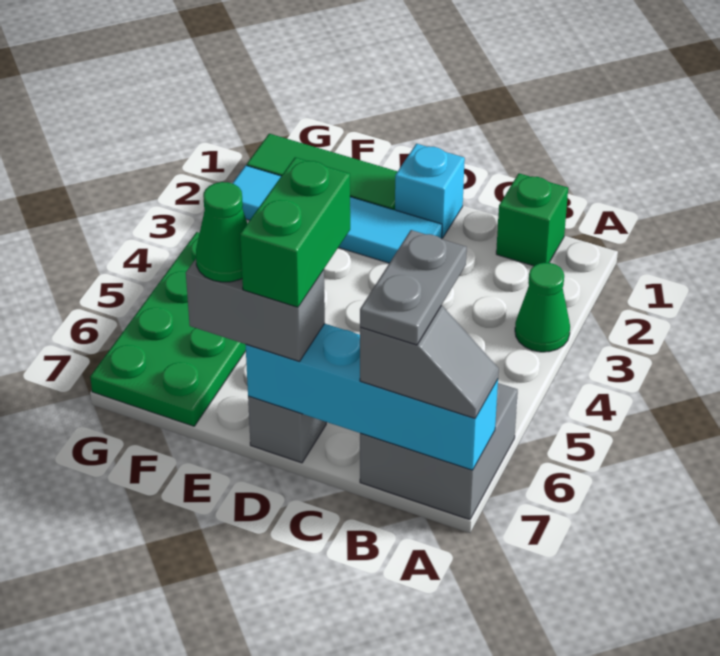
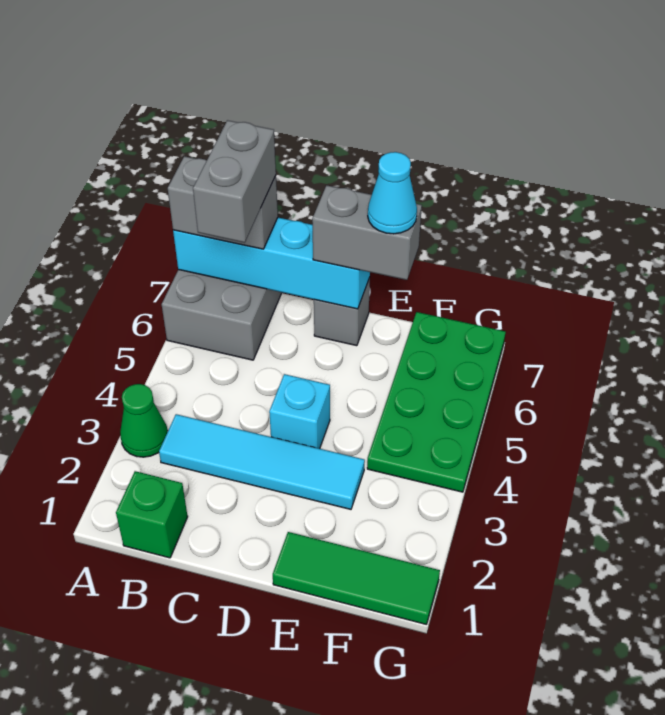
grey slope A7:B7 level 3 top B -> grey brick A7:B7 level 3
grey plate B6:B7 level 4 -> grey brick B6:B7 level 4
cyan brick D1 level 1 -> cyan brick D4 level 1
cyan tile D2:G2 level 1 -> cyan tile B3:E3 level 1
green brick D6:D7 level 4 -> none
green cone E7 level 4 -> cyan cone E7 level 4

